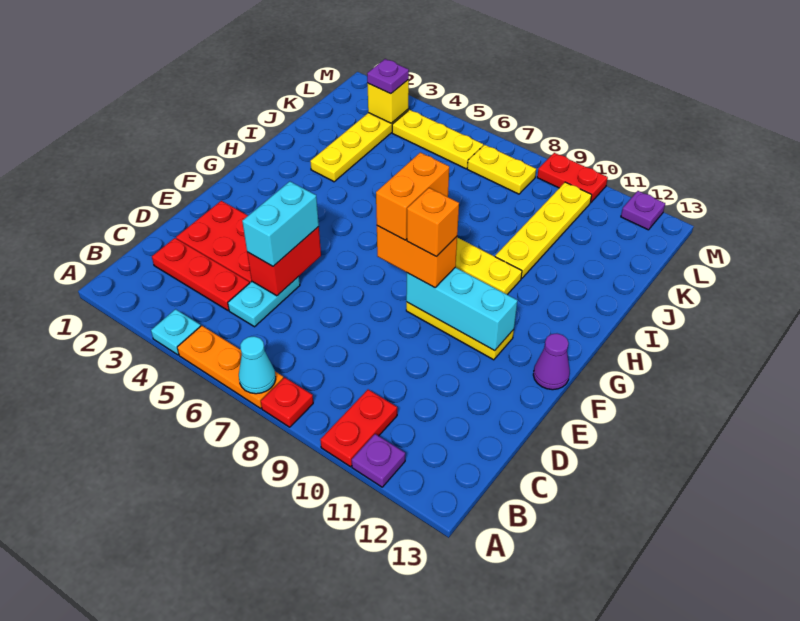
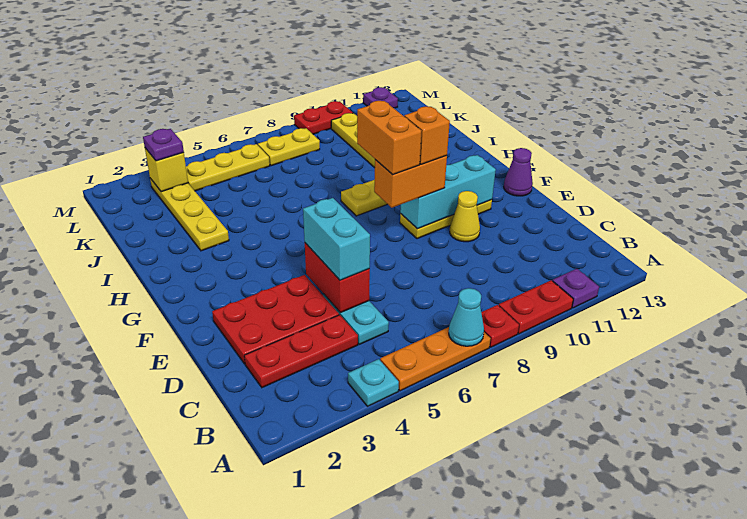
red plate A10:B10 level 1 -> red plate A9:A10 level 1
none -> yellow cone E10 level 1

